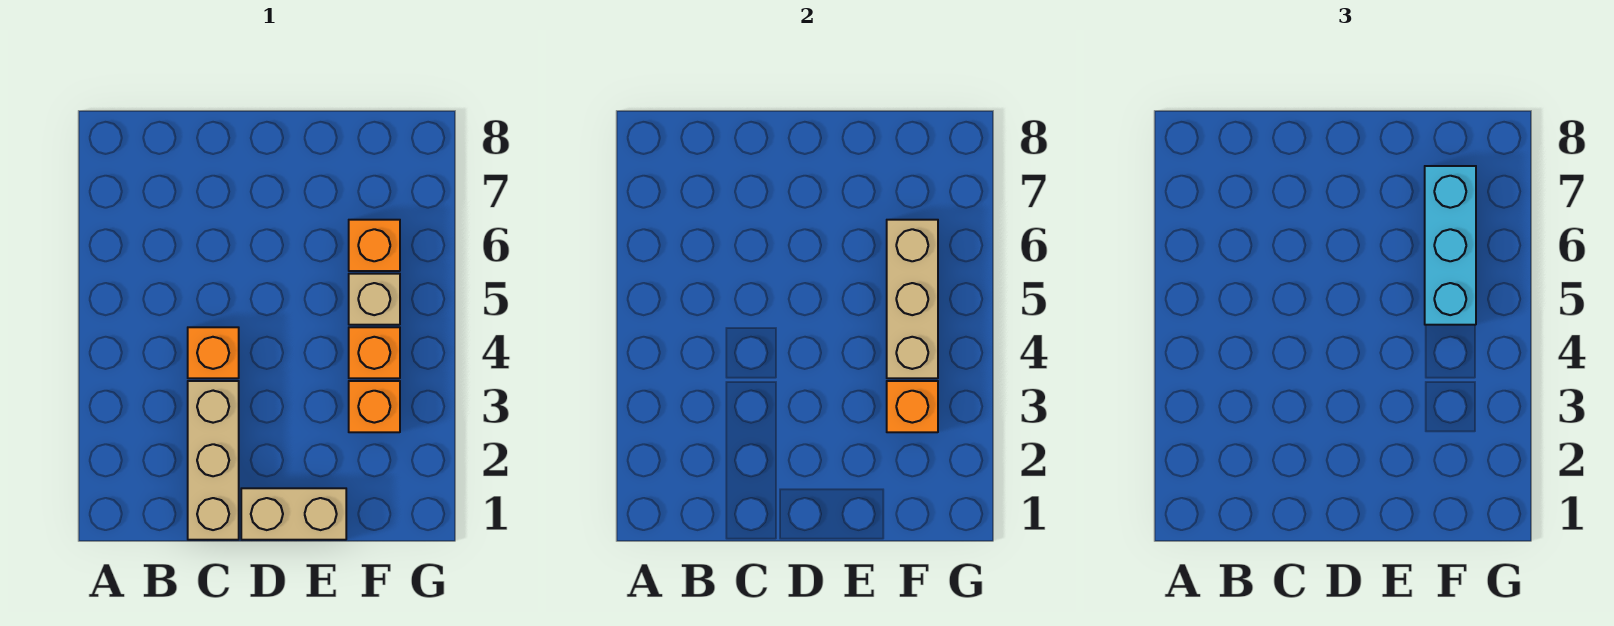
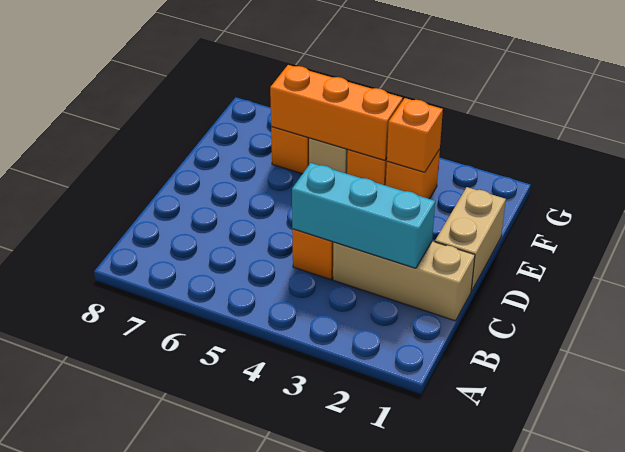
tan brick F4:F6 level 2 -> orange brick F4:F6 level 2
cyan brick F5:F7 level 3 -> cyan brick C2:C4 level 2

